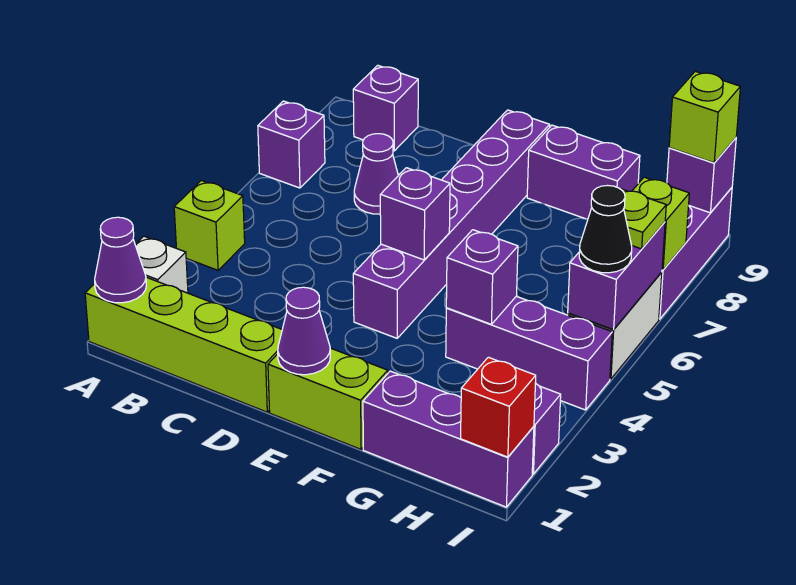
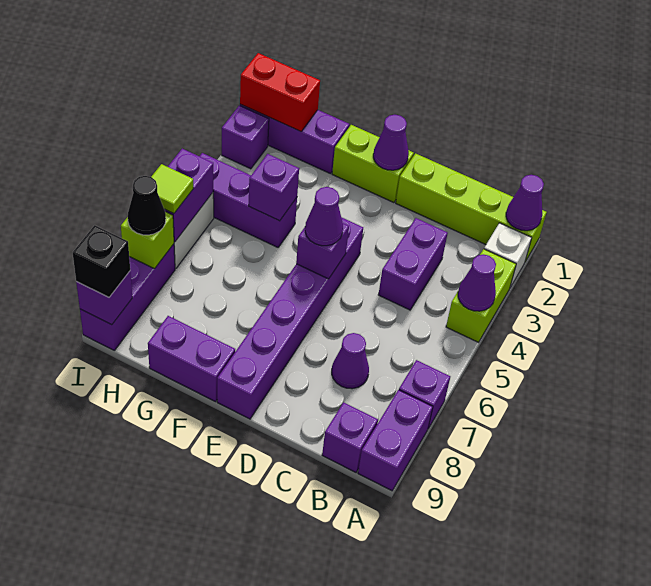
lime brick A4 level 1 -> lime brick A3:A4 level 1
none -> purple cone A4 level 2
none -> purple brick A8:A9 level 1
none -> purple brick C3:C4 level 1
none -> purple cone E5 level 3
red brick I1 level 2 -> red brick H1:I1 level 2
black cone I5 level 3 -> black cone I7 level 3
lime plate I6 level 3 -> lime tile I6 level 3
lime brick I9 level 3 -> black brick I9 level 3

